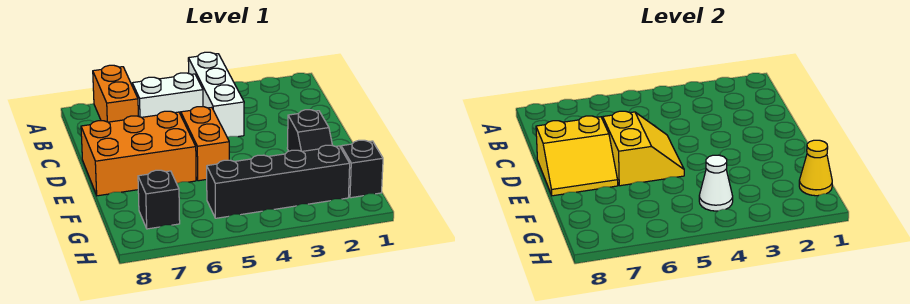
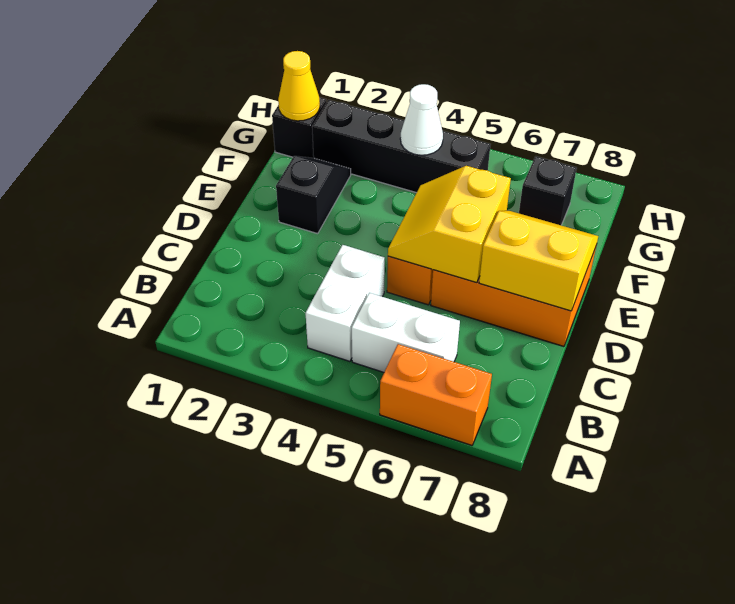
white brick A4:C4 level 1 -> white brick B4:C4 level 1
orange brick A7:B7 level 1 -> orange brick A6:A7 level 1

